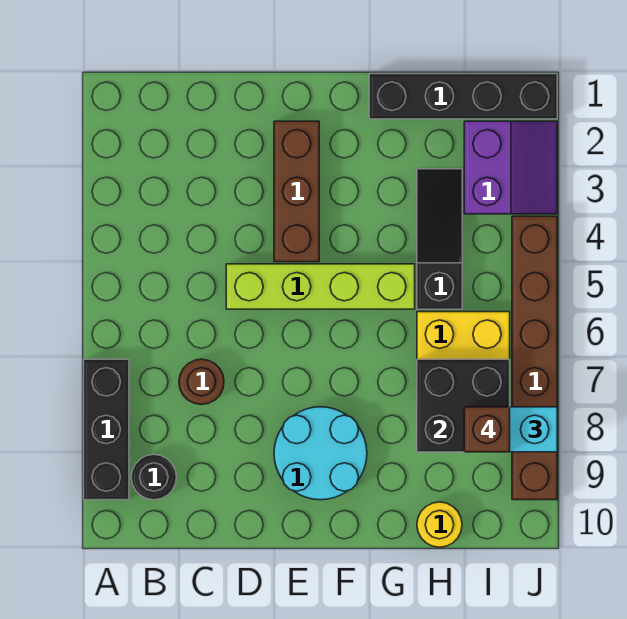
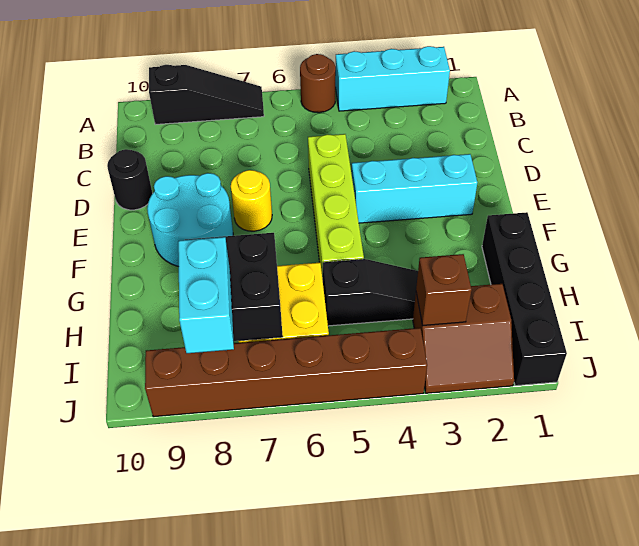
none -> cyan brick A2:A4 level 1
black brick A7:A9 level 1 -> black slope A7:A9 level 1 top 9
black round brick B9 level 1 -> black round brick D10 level 1
brown round brick C7 level 1 -> brown round brick A5 level 1
brown brick E2:E4 level 1 -> cyan brick E2:E4 level 1
yellow round brick H10 level 1 -> yellow round brick E7 level 1
purple slope I2:J3 level 1 top I -> brown slope I2:J3 level 1 top I
brown brick I8 level 4 -> brown brick I3 level 2

